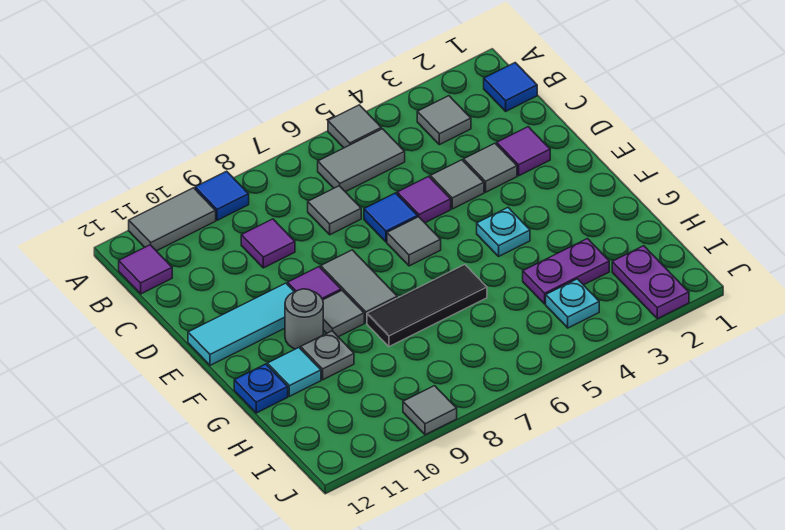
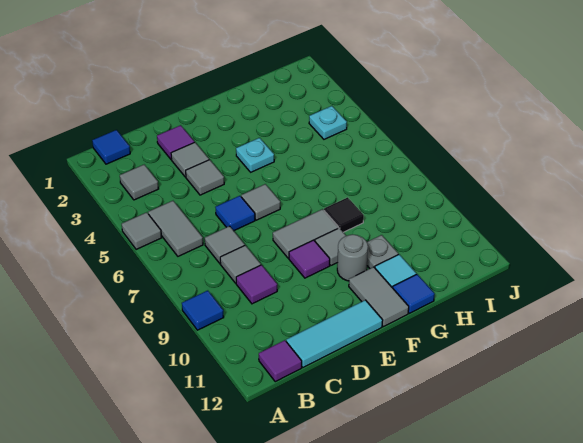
grey tile A10:A11 level 1 -> grey tile F11:F12 level 1
purple tile D5 level 1 -> none
cyan tile E10:E12 level 1 -> cyan tile C12:E12 level 1
black tile G6:G8 level 1 -> black tile G8 level 1
blue plate G12 level 1 -> blue tile G12 level 1
purple plate H3:H4 level 1 -> none
purple plate I2:J2 level 1 -> none
grey tile J9 level 1 -> grey tile C8 level 1

